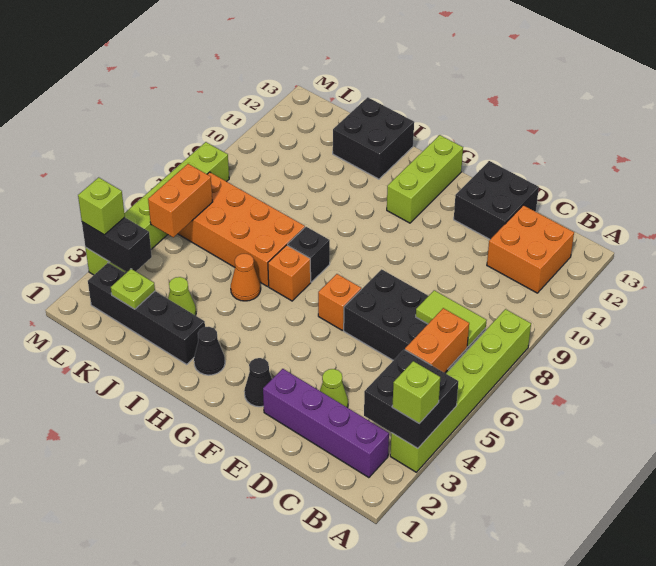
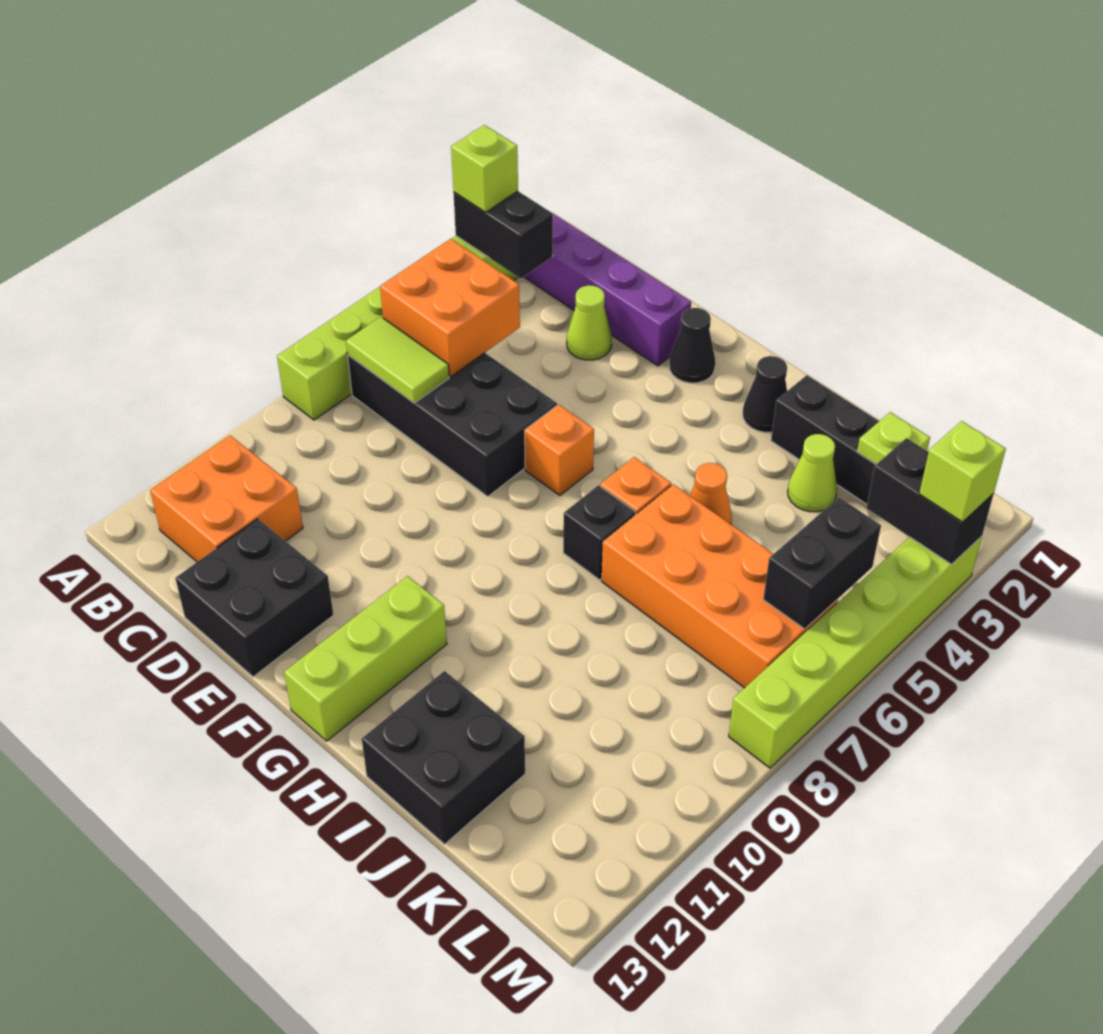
black brick A3:B4 level 2 -> black brick A3:B3 level 2
orange brick B5:B6 level 2 -> orange brick B5:C6 level 2
orange brick L5:L6 level 2 -> black brick L5:L6 level 2

